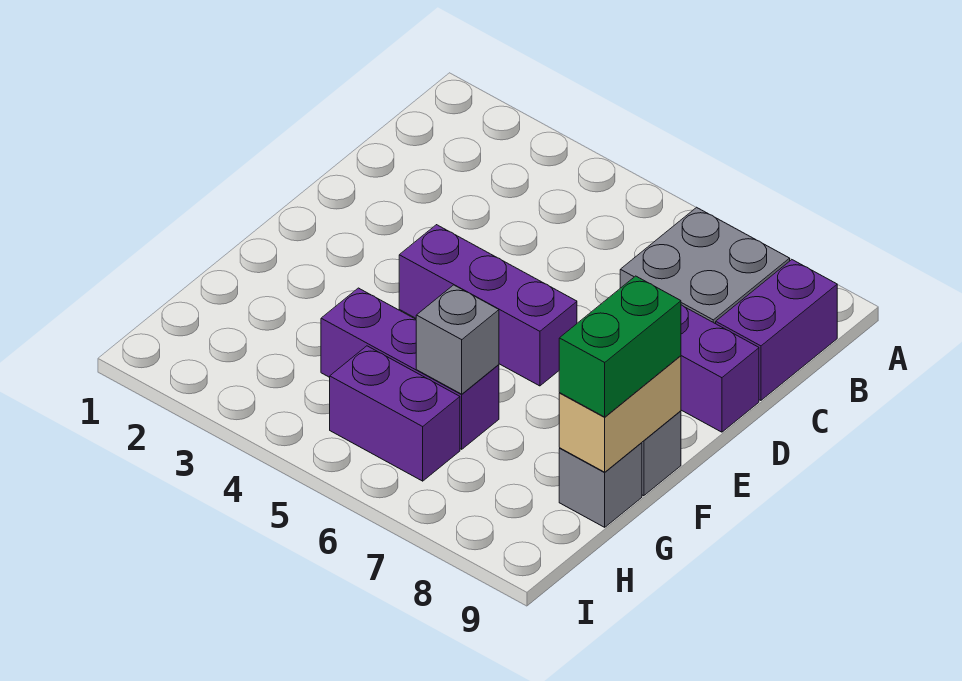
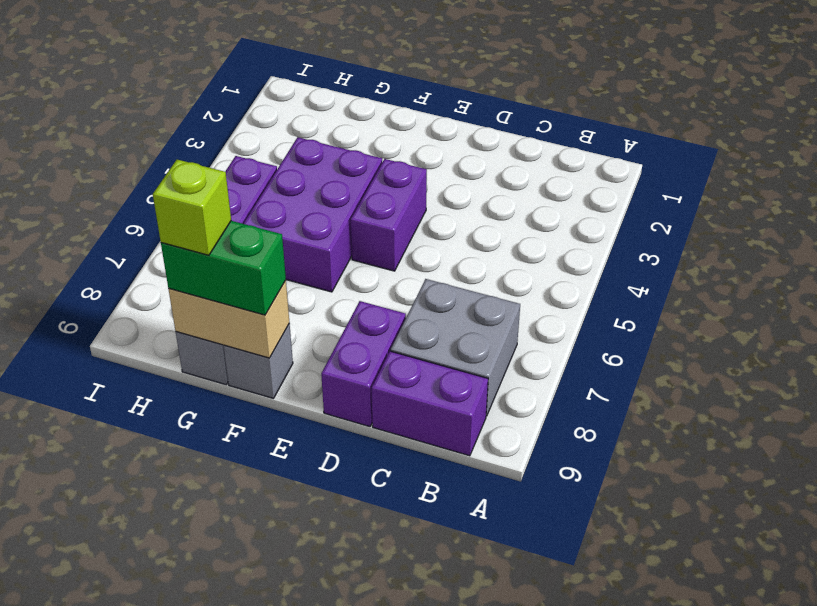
purple brick E4:E6 level 1 -> purple brick E4:E5 level 1
purple brick G4:G6 level 1 -> purple brick F4:G6 level 1
grey brick G6 level 2 -> none
none -> lime brick G9 level 4

